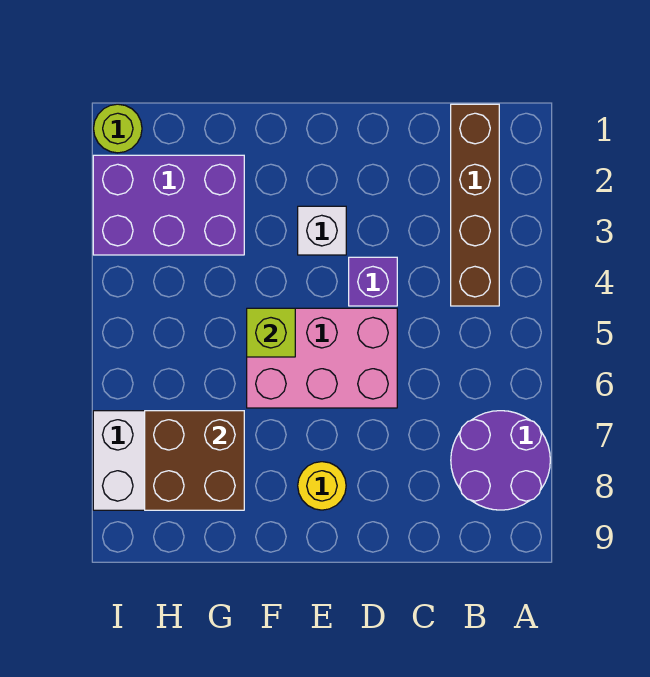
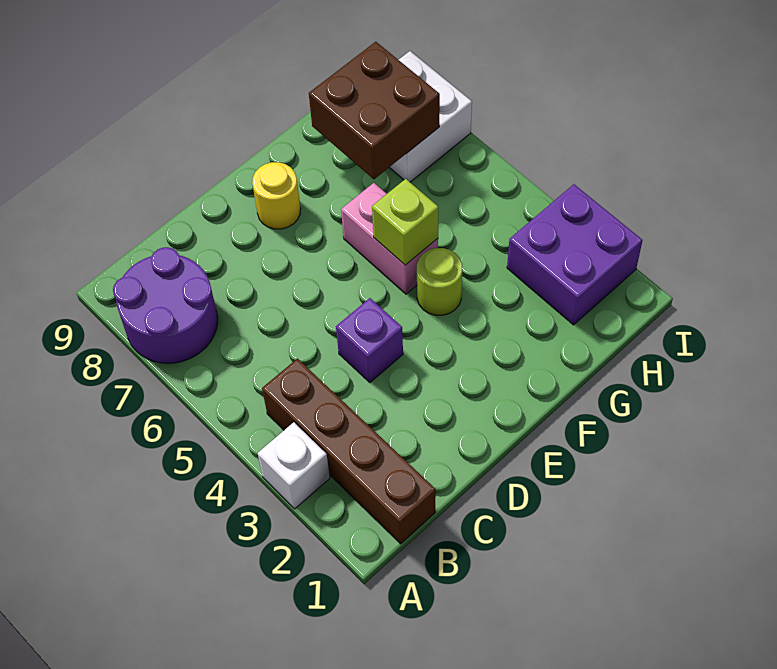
pink brick D5:F6 level 1 -> pink brick F5:F6 level 1
white brick E3 level 1 -> white brick A3 level 1
purple brick G2:I3 level 1 -> purple brick H2:I3 level 1
lime round brick I1 level 1 -> lime round brick F4 level 1

